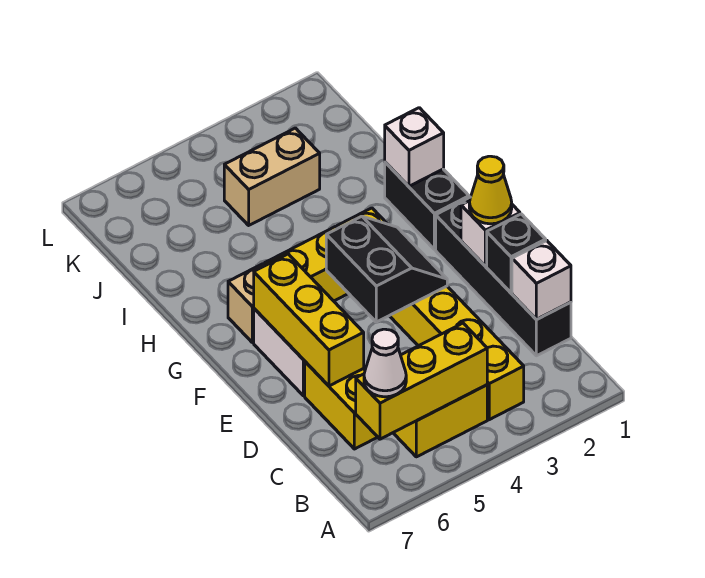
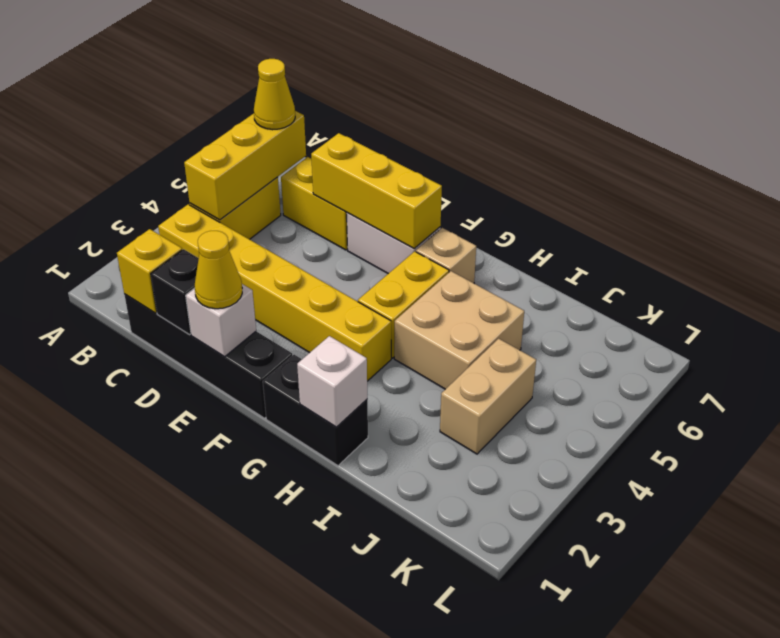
white cone B6 level 3 -> yellow cone B6 level 3
white brick C1 level 2 -> yellow brick C1 level 2
black slope E3:F4 level 2 top 4 -> none
none -> tan brick H4:I5 level 1

